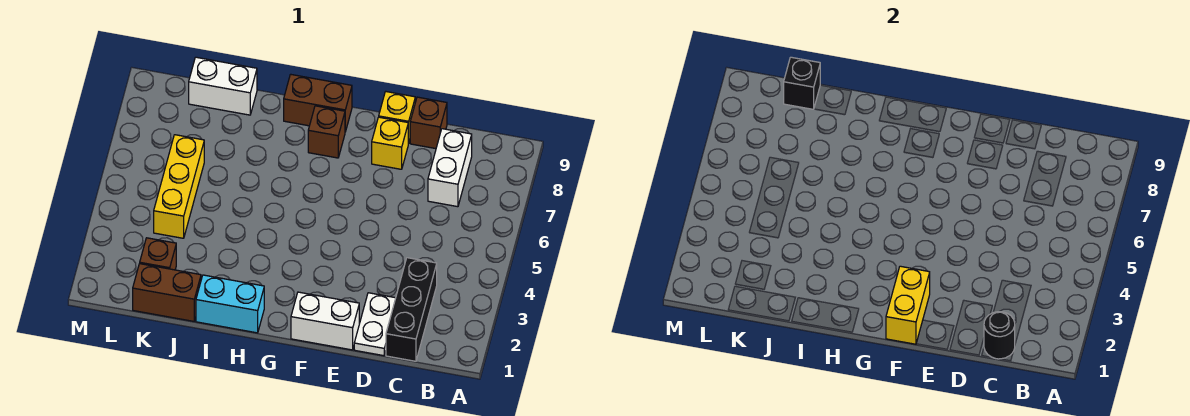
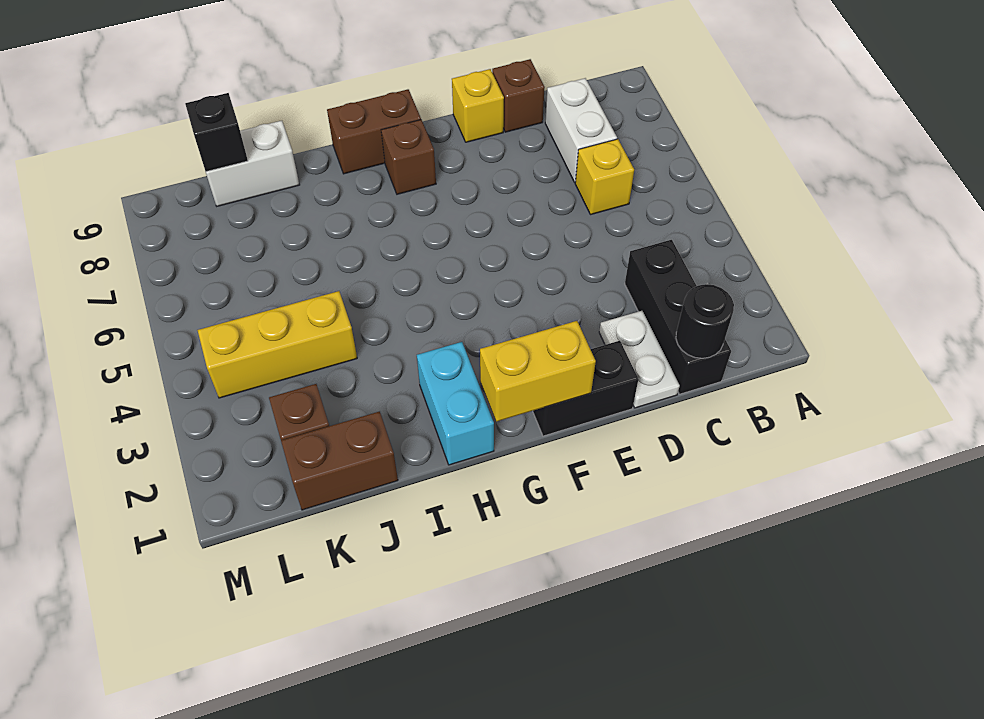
white brick E1:F1 level 1 -> black brick E1:F1 level 1
yellow brick E8 level 1 -> yellow brick C6 level 1
yellow brick F1:F2 level 2 -> yellow brick F1:G1 level 2
cyan brick H1:I1 level 1 -> cyan brick H1:H2 level 1
yellow brick K4:K6 level 1 -> yellow brick J4:L4 level 1

